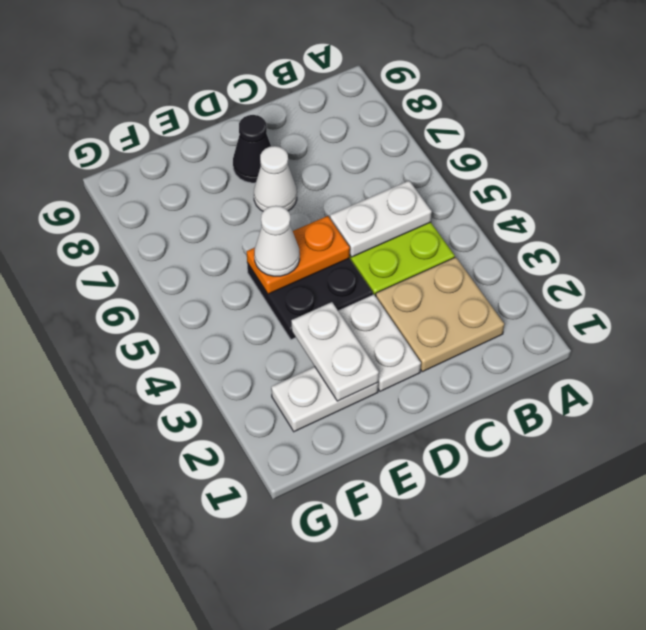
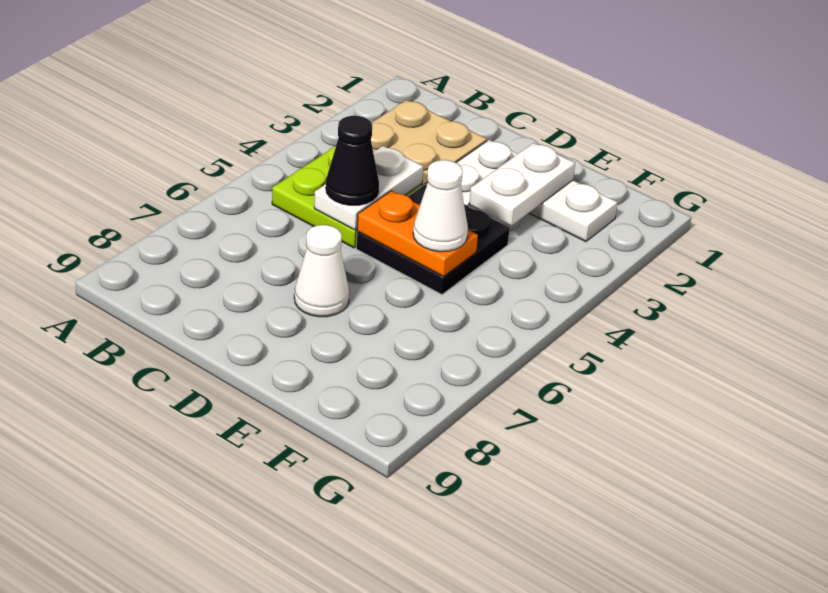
white plate B5:C5 level 2 -> white plate C4:C5 level 2
black cone D8 level 1 -> black cone C5 level 3

